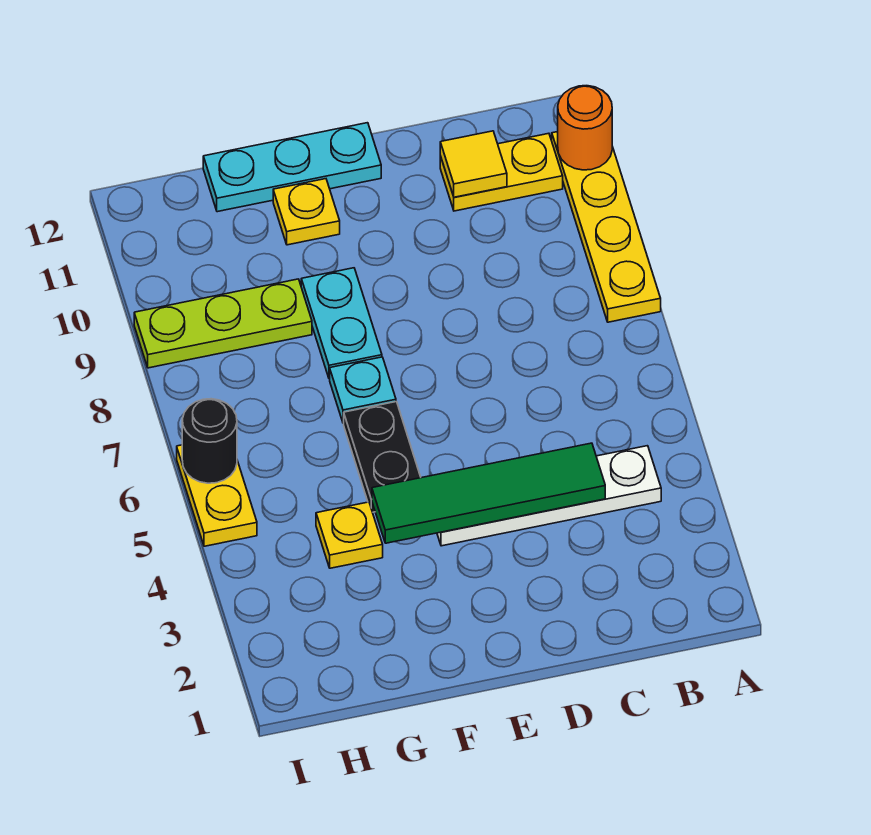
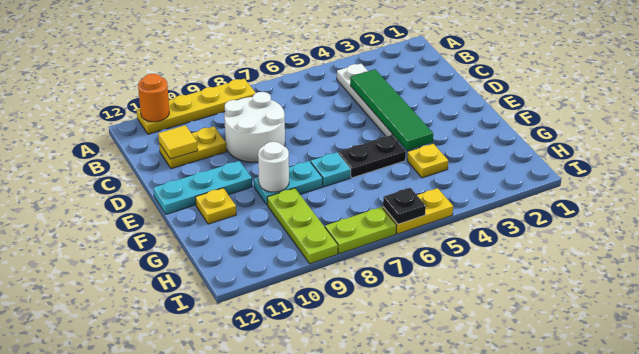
yellow plate B11:C11 level 1 -> yellow plate C10:C11 level 1
none -> white round brick C8:D9 level 1
cyan plate E12:G12 level 1 -> cyan plate E10:E12 level 1
none -> white round brick F9 level 2
black round brick I6 level 2 -> black plate I6 level 2
none -> lime plate I7:I8 level 1

